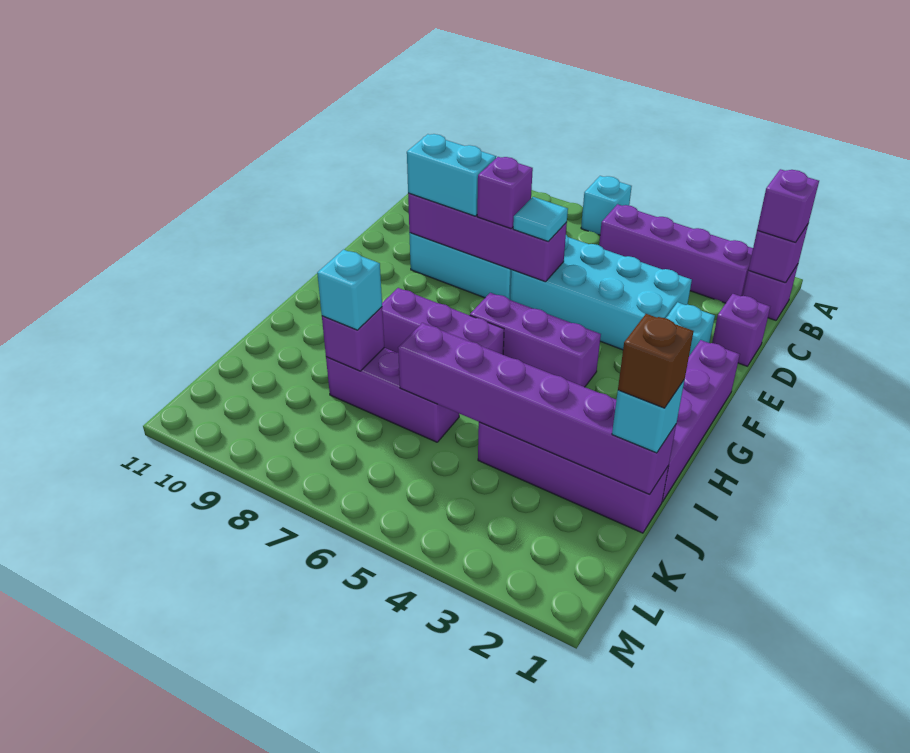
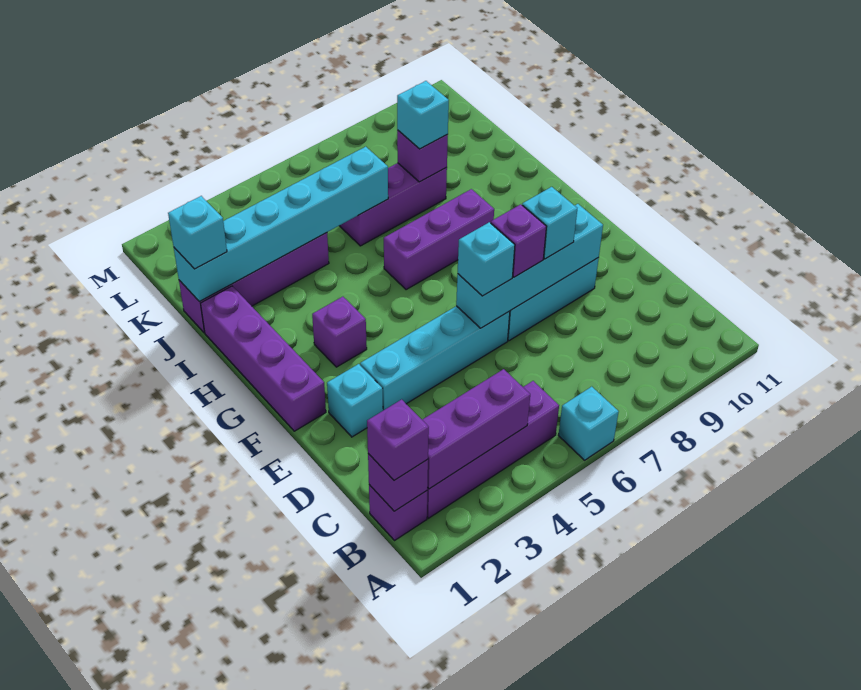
purple brick D1 level 1 -> purple brick G3 level 1
cyan brick D3:E6 level 1 -> cyan brick E3:E6 level 1
purple brick E6:E9 level 2 -> cyan brick E6:E9 level 2
cyan tile E6 level 3 -> cyan brick E6 level 3
cyan brick E8:E9 level 3 -> cyan brick E8 level 3
purple brick G4:G6 level 1 -> purple brick B2:B4 level 2
purple brick J1:J6 level 2 -> cyan brick J1:J6 level 2
brown brick J1 level 4 -> none

